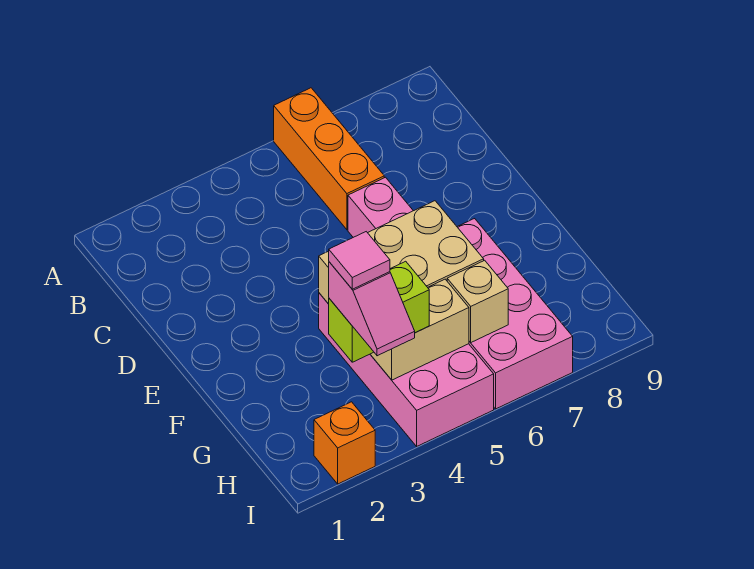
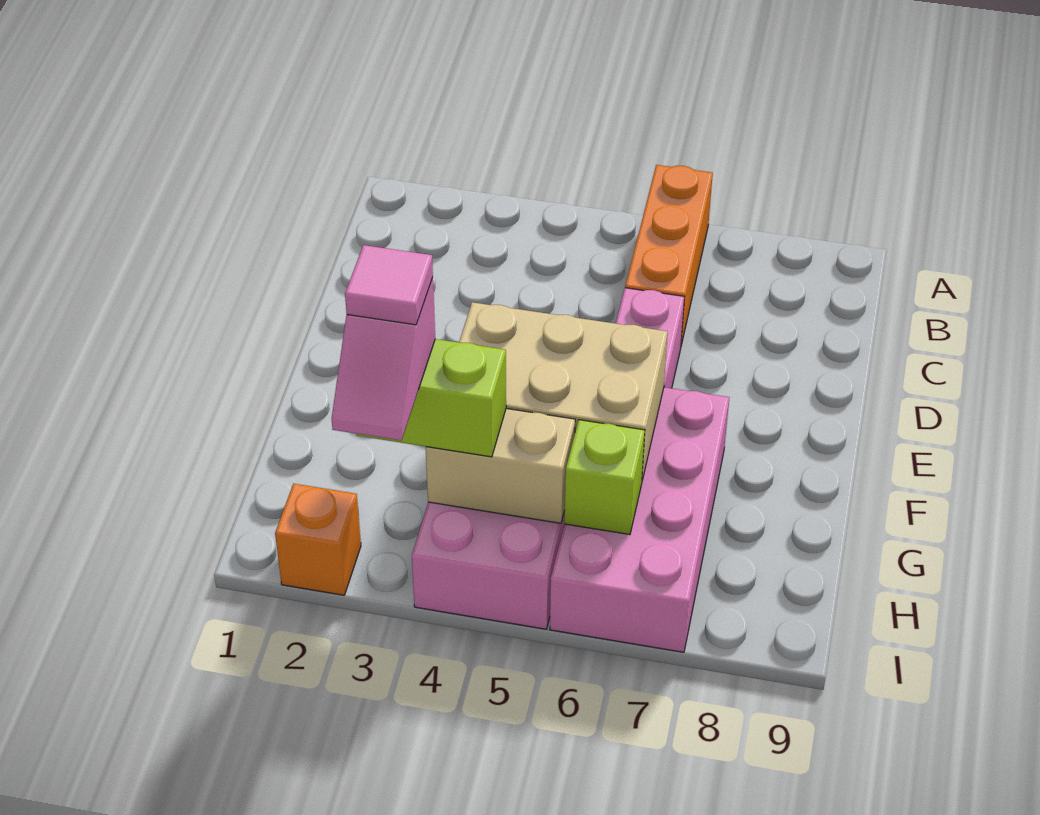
tan brick H6 level 2 -> lime brick H6 level 2

